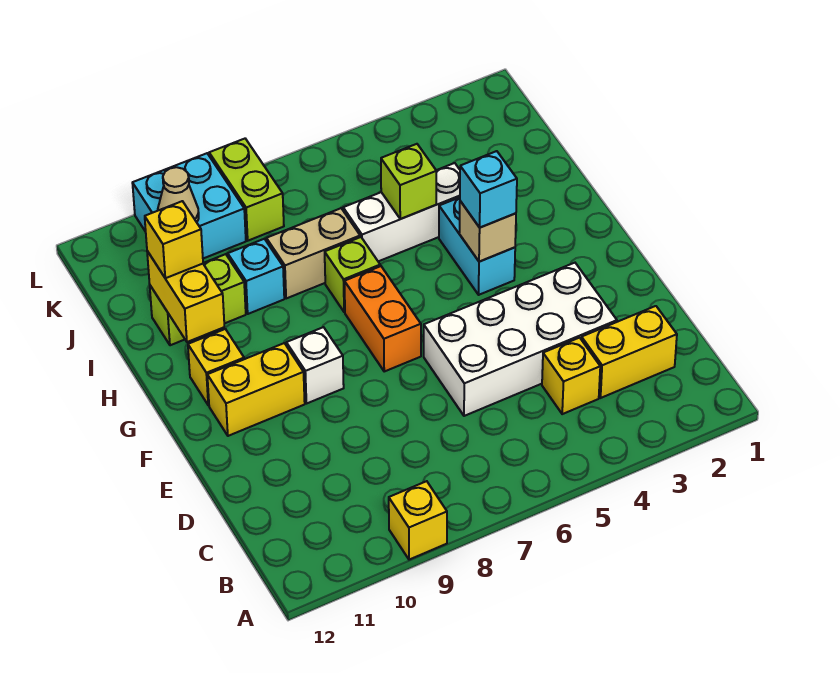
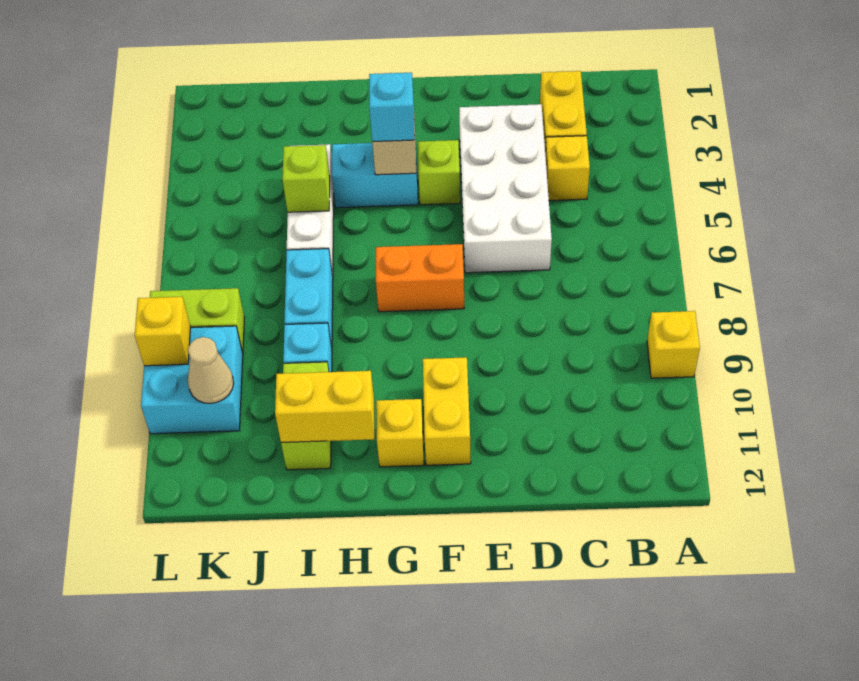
white brick F9 level 1 -> none
lime brick H7 level 1 -> lime brick F4 level 1
tan brick I7:I8 level 1 -> cyan brick I7:I8 level 1
yellow brick I11 level 3 -> yellow brick L9 level 2

